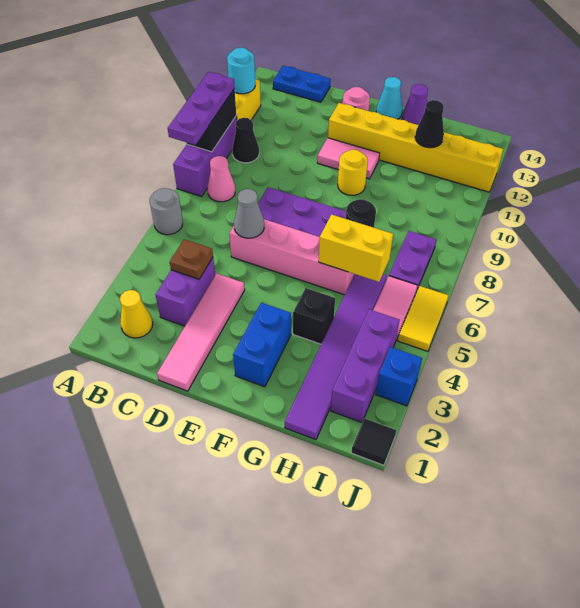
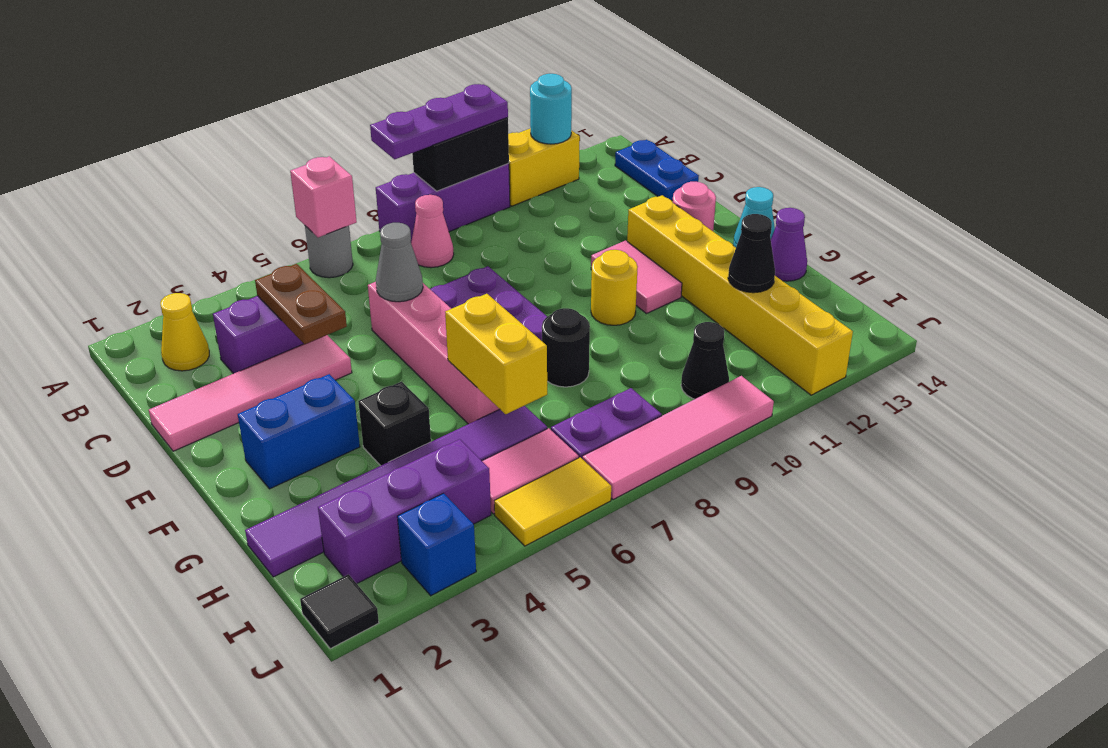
none -> pink brick A6 level 2
black cone B10 level 1 -> black cone I10 level 1
brown plate C4 level 2 -> brown plate C4:D4 level 2
none -> pink tile J7:J10 level 1

